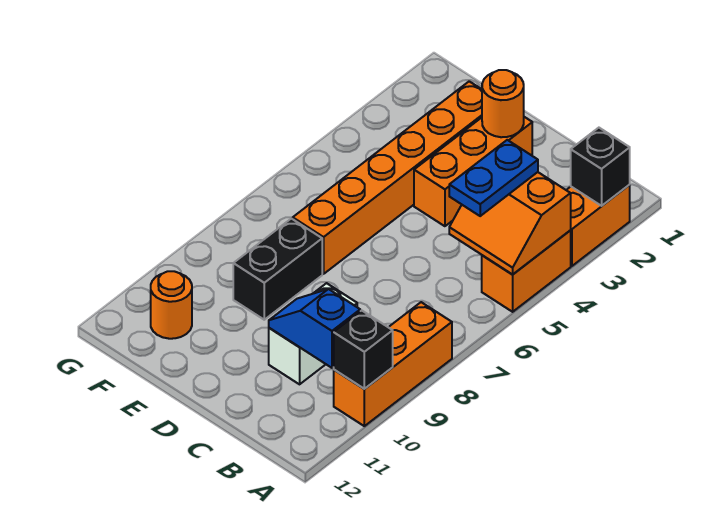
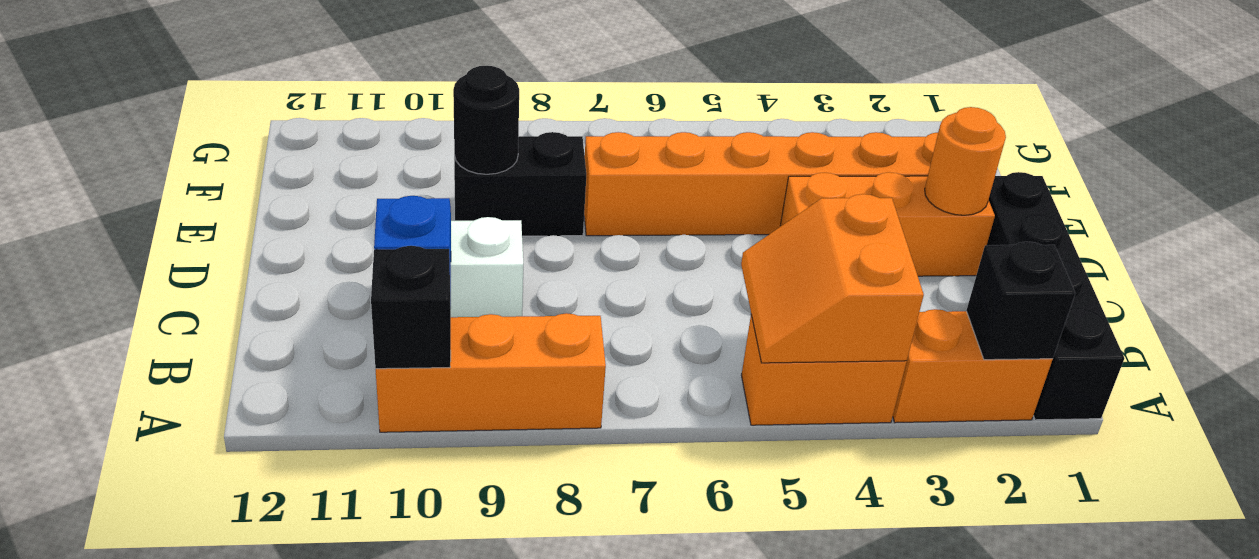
none -> black brick A1:D1 level 1
blue plate B4:B5 level 3 -> none
none -> black round brick E9 level 2
orange round brick F11 level 1 -> none

